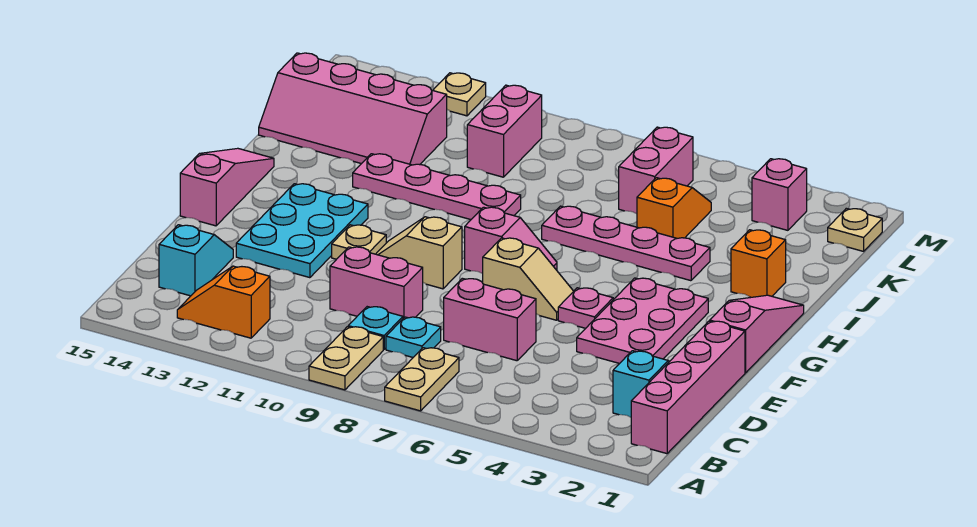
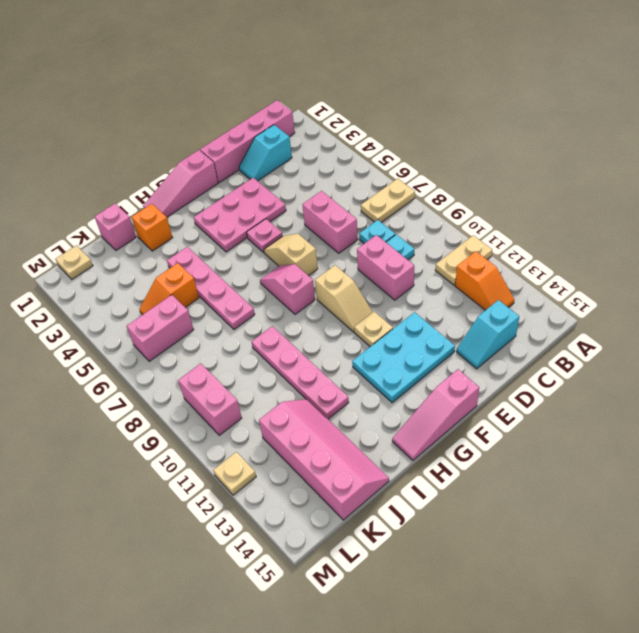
tan plate A9:B9 level 1 -> tan plate A11:B11 level 1
pink brick K10:L10 level 1 -> pink brick L9:L10 level 1
pink brick L3 level 1 -> pink brick J1 level 1

